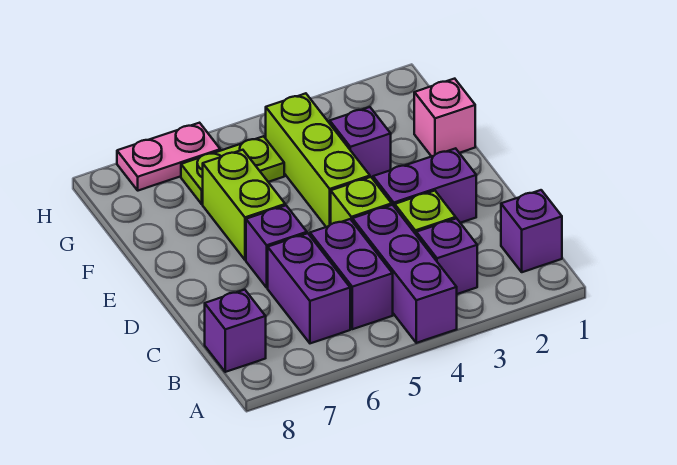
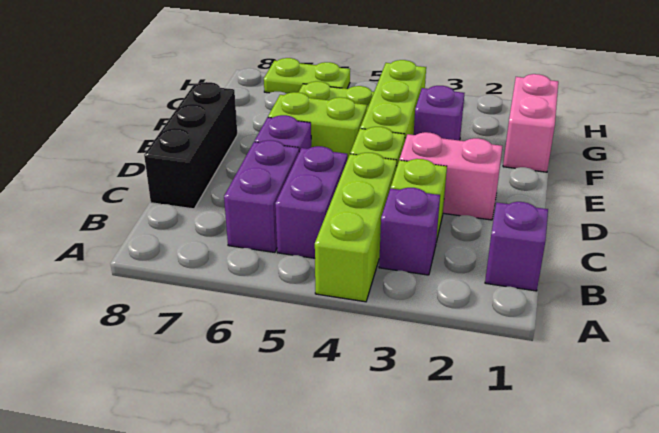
purple brick A4:C4 level 1 -> lime brick A4:C4 level 1
purple brick B8 level 1 -> none
none -> black brick C8:E8 level 1
purple brick D2:D3 level 1 -> pink brick D2:D3 level 1
lime brick E6:F6 level 1 -> lime brick E5:E6 level 1
pink brick F1 level 1 -> pink brick F1:G1 level 1
pink plate H6:H7 level 1 -> lime plate H6:H7 level 1

